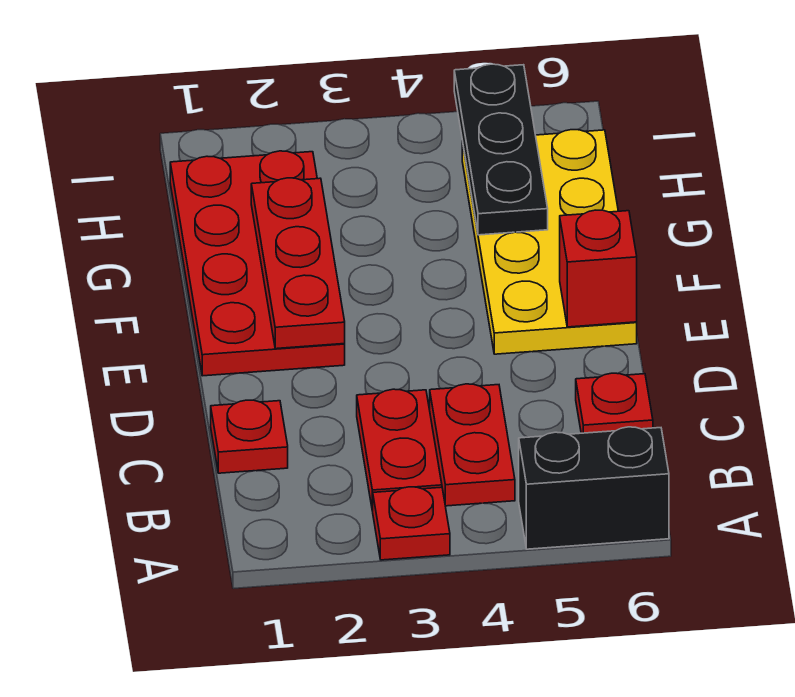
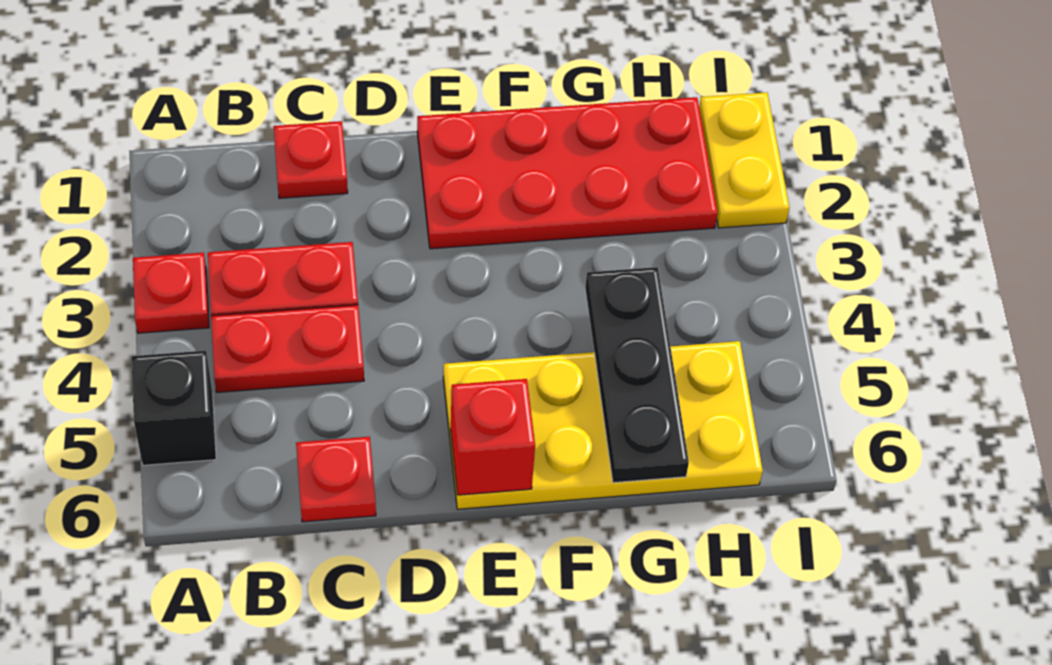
black brick A5:A6 level 1 -> black brick A5 level 1
red plate E2:G2 level 2 -> none
black plate G5:I5 level 2 -> black plate G4:G6 level 2
none -> yellow plate I1:I2 level 1

